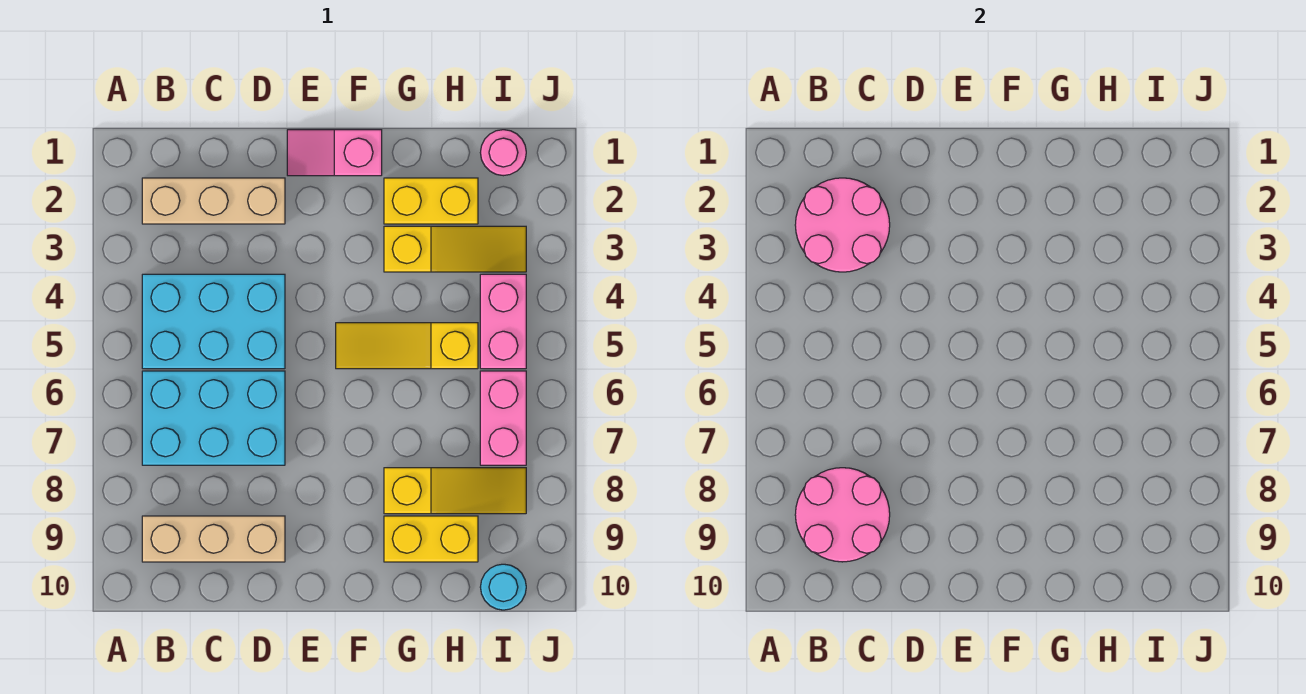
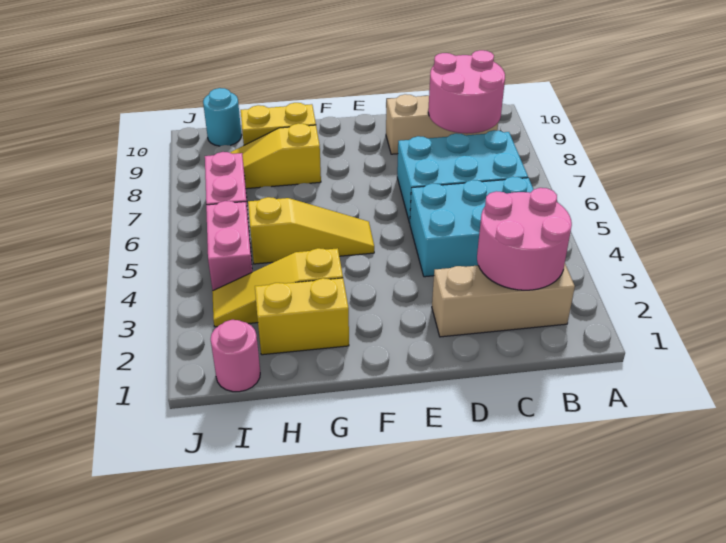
pink slope E1:F1 level 1 top F -> none

